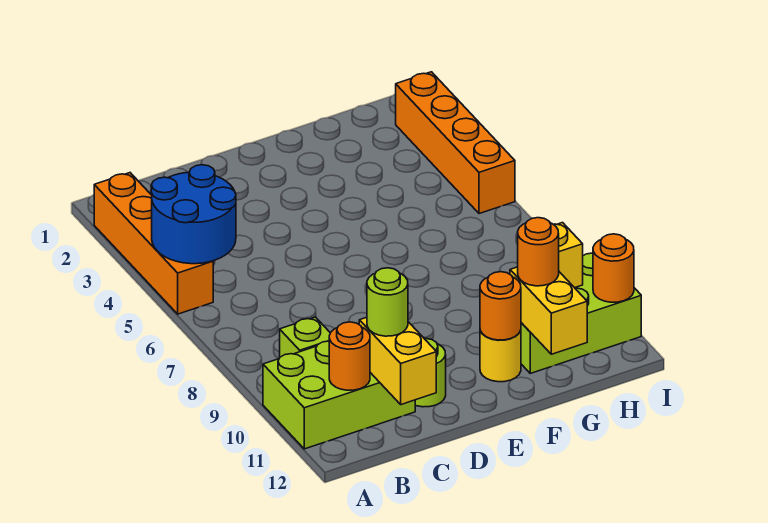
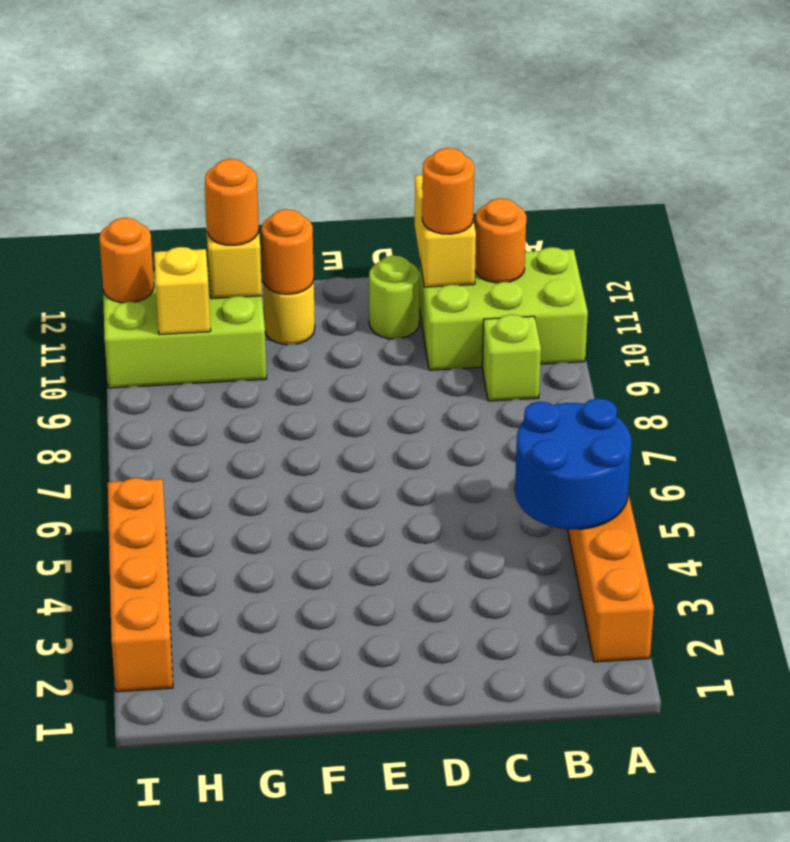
lime round brick C11 level 3 -> orange round brick C11 level 3

